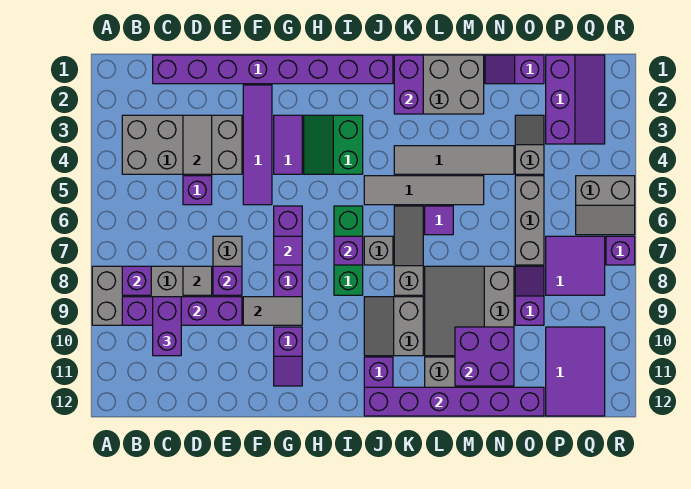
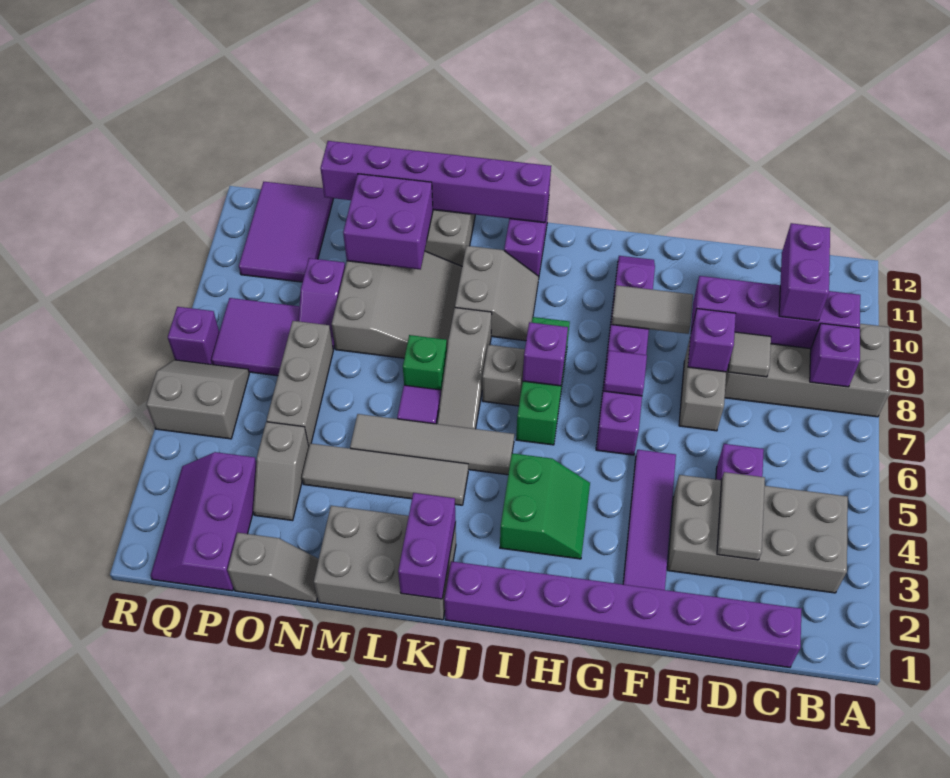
purple tile G3:G4 level 1 -> none
none -> green brick L7 level 1
purple slope N1:O1 level 1 top O -> grey slope N1:O1 level 1 top O

